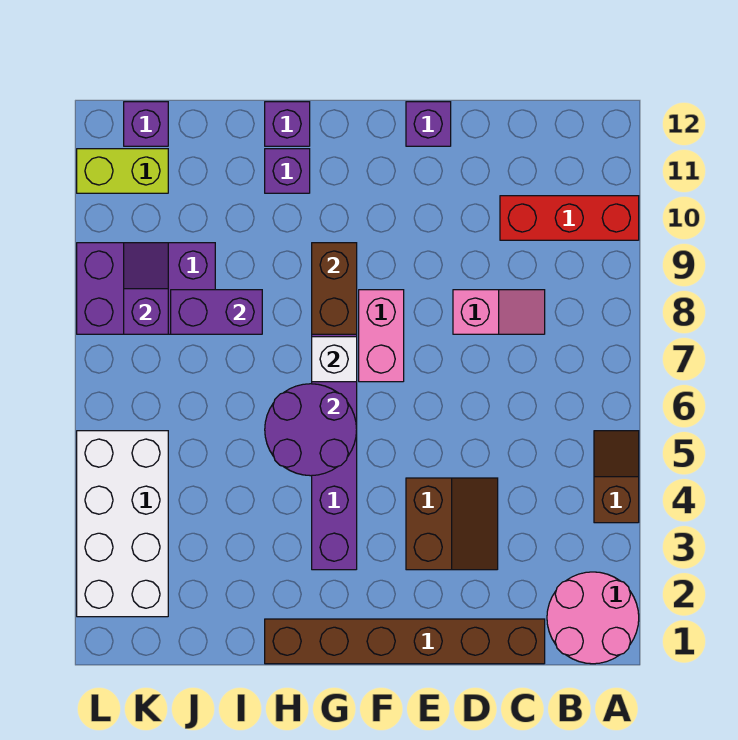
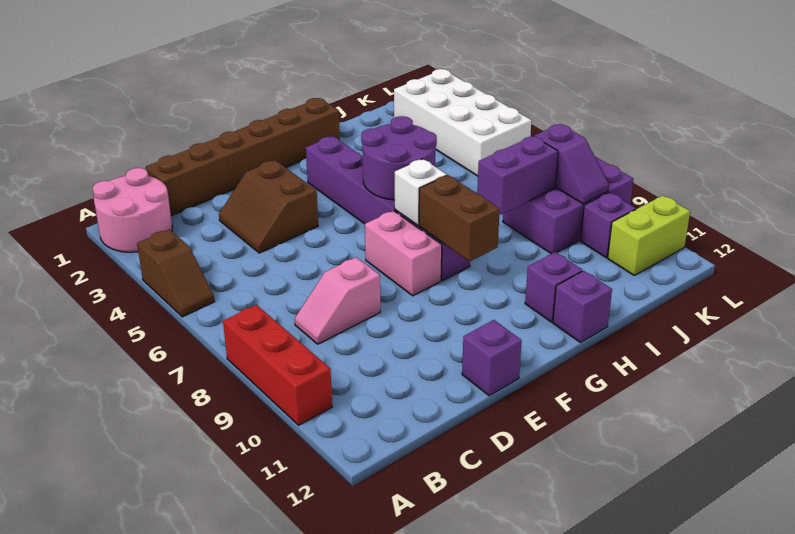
red brick A10:C10 level 1 -> red brick A8:A10 level 1
purple brick K12 level 1 -> purple brick K10 level 1

